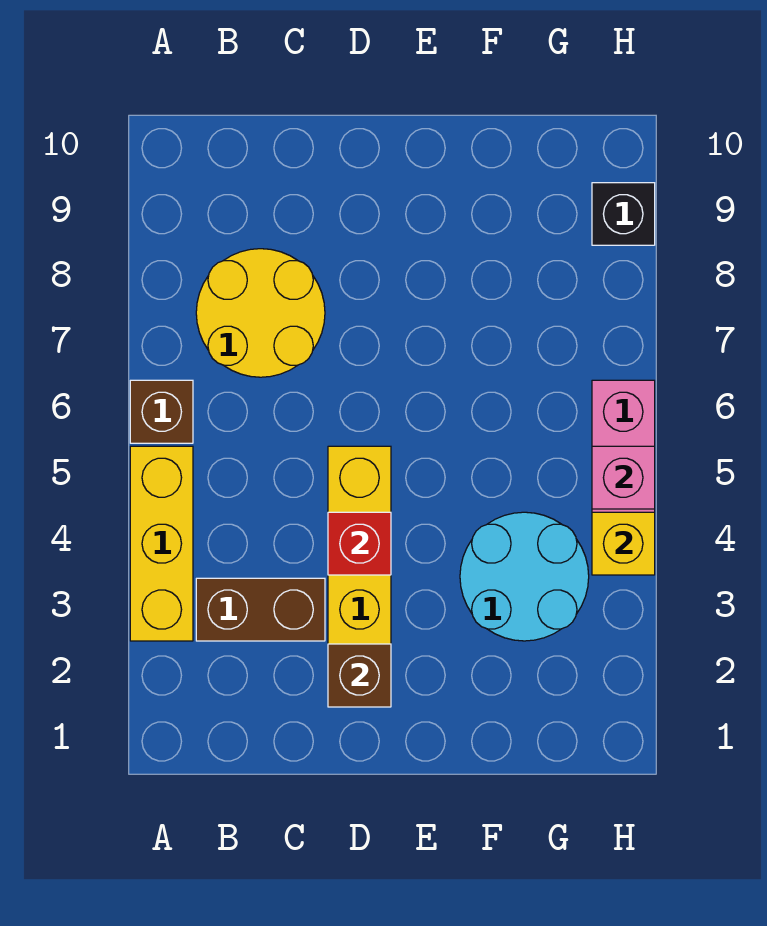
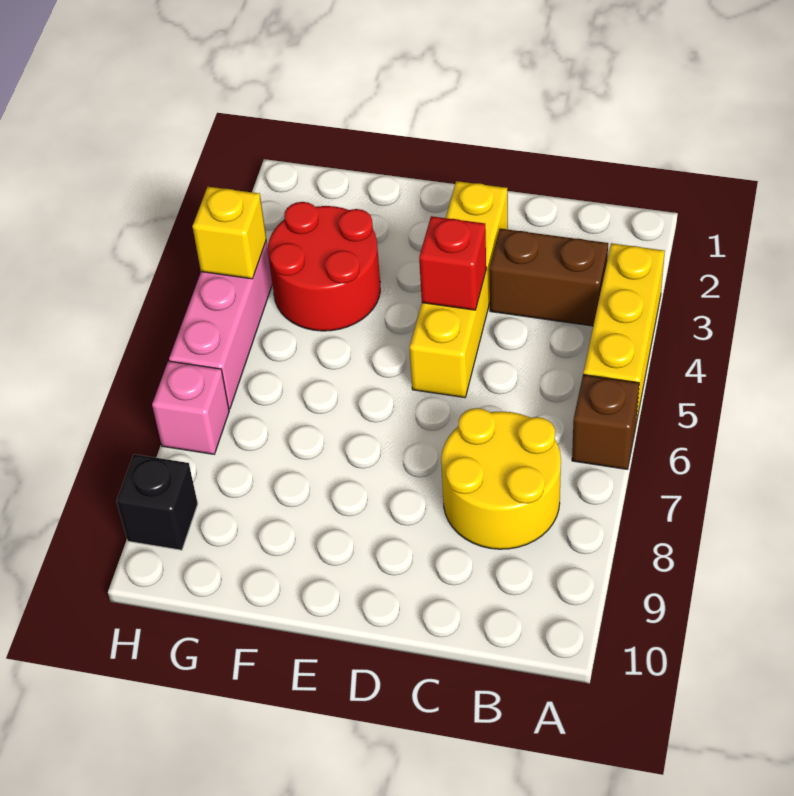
brown brick D2 level 2 -> none
cyan round brick F3:G4 level 1 -> red round brick F3:G4 level 1
pink brick H5 level 2 -> pink brick H7 level 1

